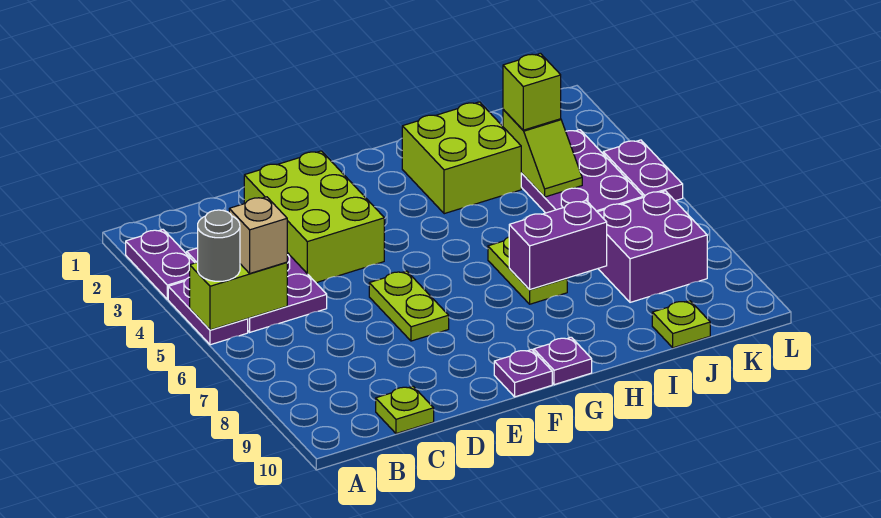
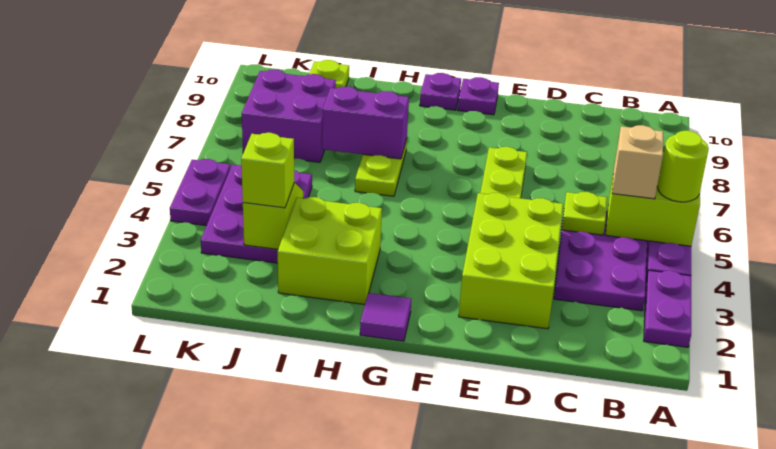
grey round brick A5 level 3 -> lime round brick A5 level 3
lime plate C10 level 1 -> lime plate C5 level 2
none -> purple tile G1 level 1

